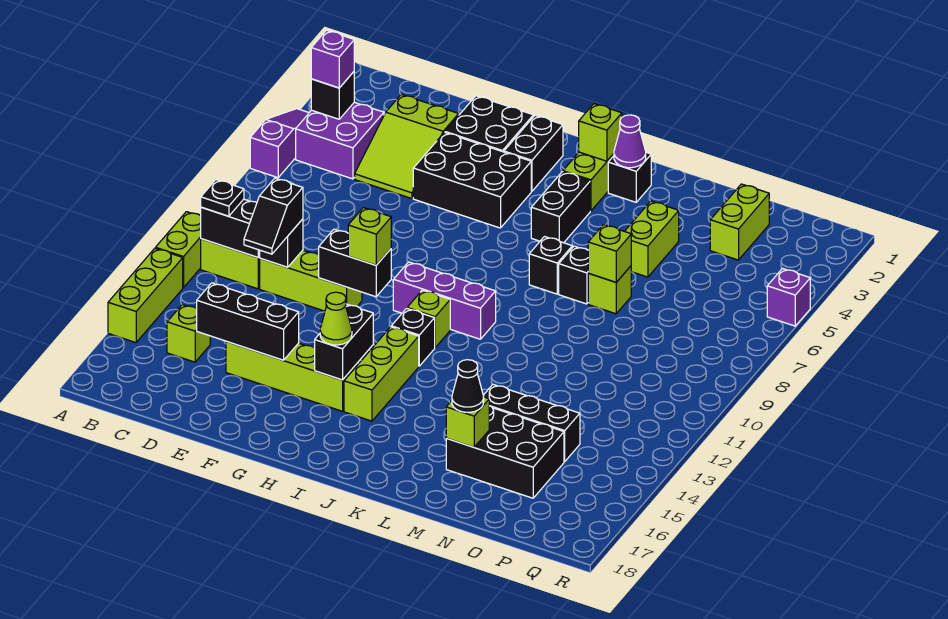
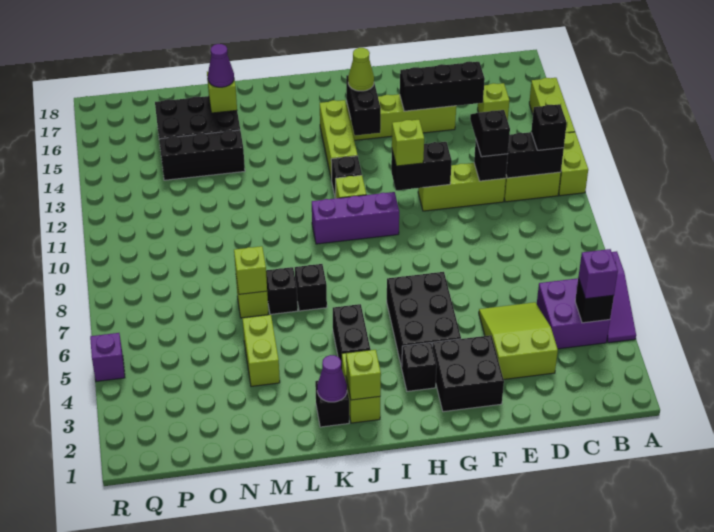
black plate B11 level 3 -> black brick B11 level 3
black brick F4:H5 level 1 -> black brick G4:H6 level 1
black brick H2:H3 level 1 -> black brick H3 level 1
black cone M16 level 3 -> purple cone M16 level 3
lime brick O2:O3 level 1 -> none

